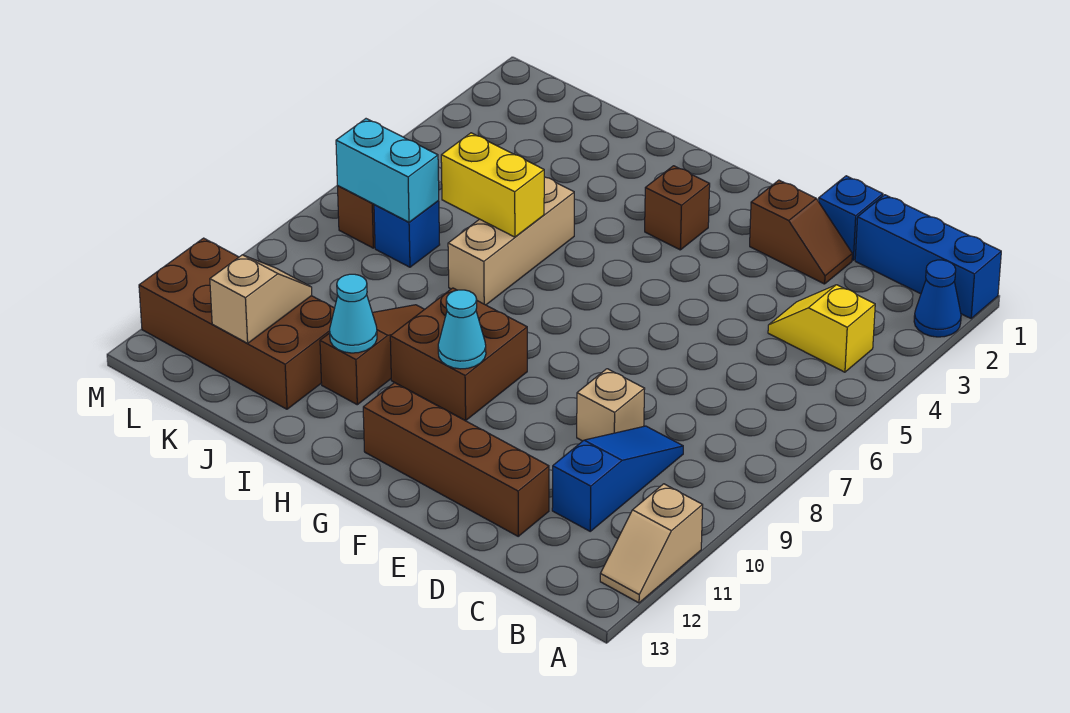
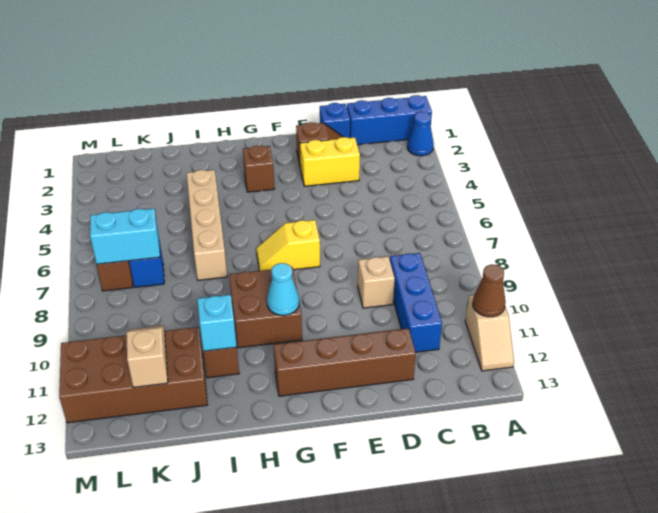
none -> brown cone A11 level 2
yellow slope B4:C4 level 1 top B -> yellow slope F7:G7 level 1 top F
blue slope C9:C11 level 1 top 11 -> blue brick C9:C11 level 1
tan brick I5:I7 level 1 -> tan brick I4:I7 level 1
yellow brick I6:J6 level 2 -> yellow brick D3:E3 level 1
cyan cone I11 level 2 -> cyan brick I11 level 2

